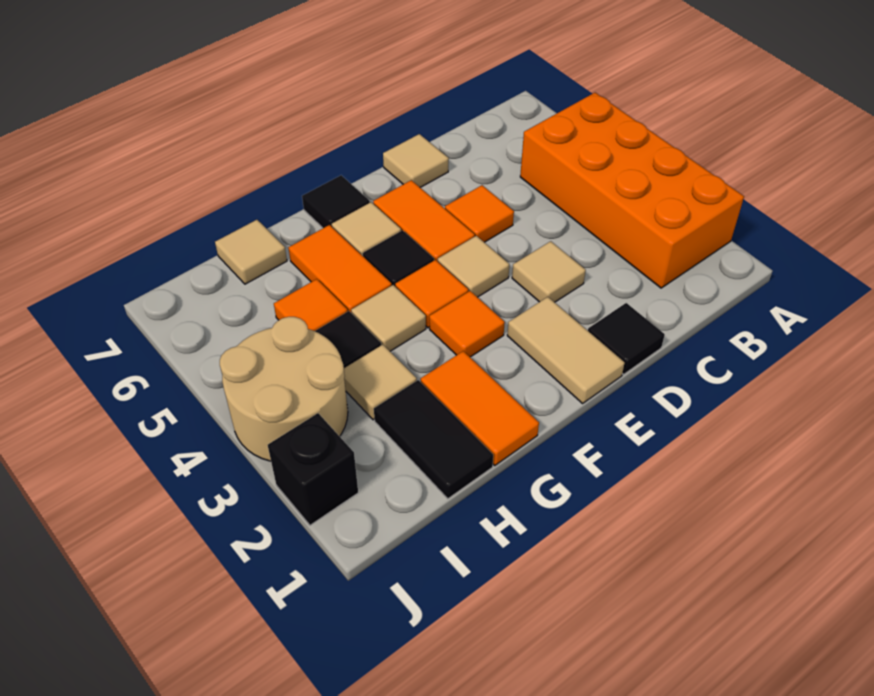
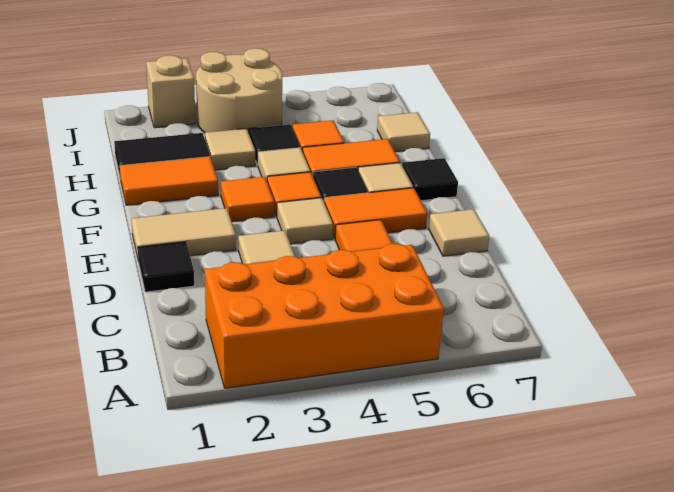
black brick J2 level 1 -> tan brick J2 level 1

